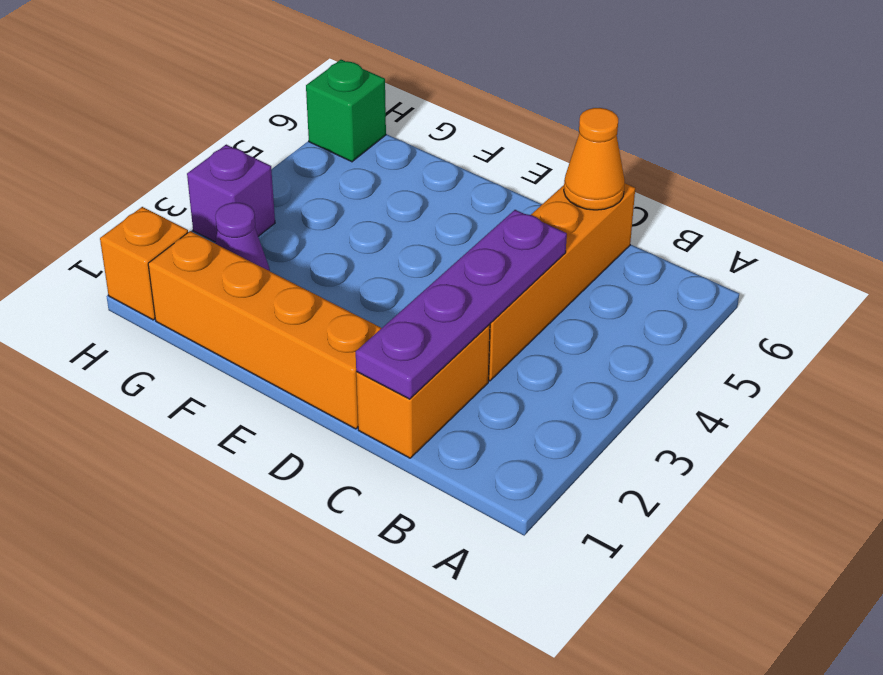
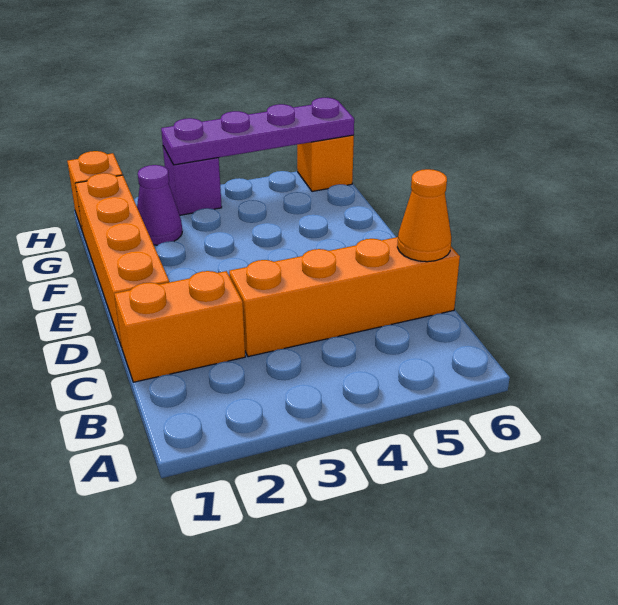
purple plate C1:C4 level 2 -> purple plate H3:H6 level 2
green brick H6 level 1 -> orange brick H6 level 1

